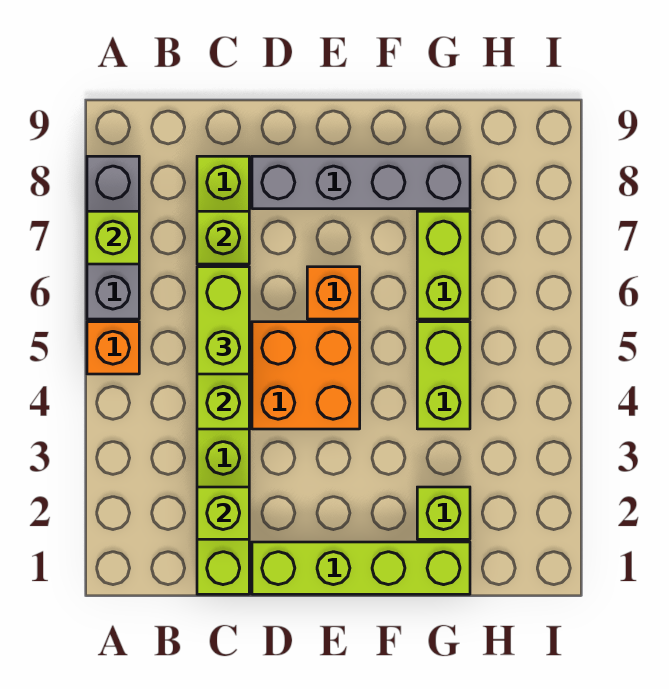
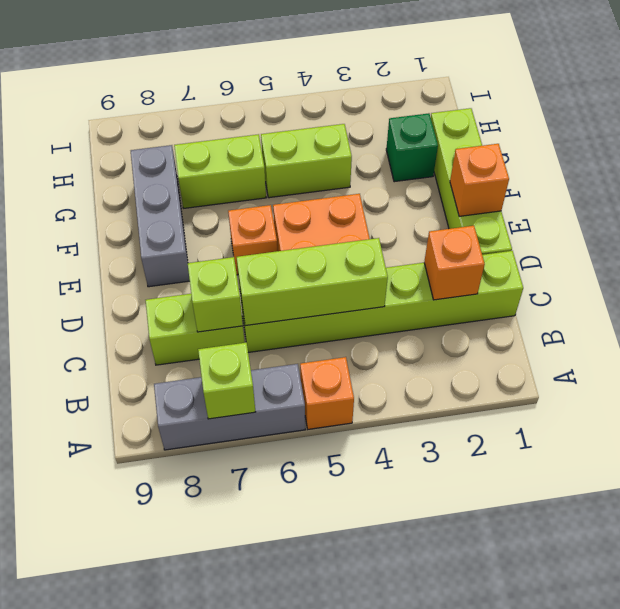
lime brick C2 level 2 -> orange brick C2 level 2
lime brick C5:C6 level 3 -> none
grey brick D8:G8 level 1 -> grey brick E8:G8 level 1
none -> orange brick E1 level 2
lime brick G2 level 1 -> green brick G2 level 1

